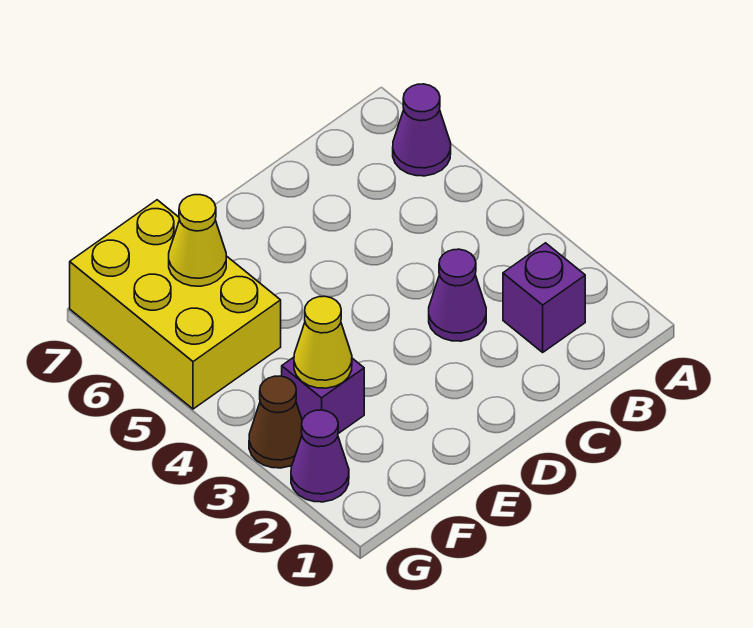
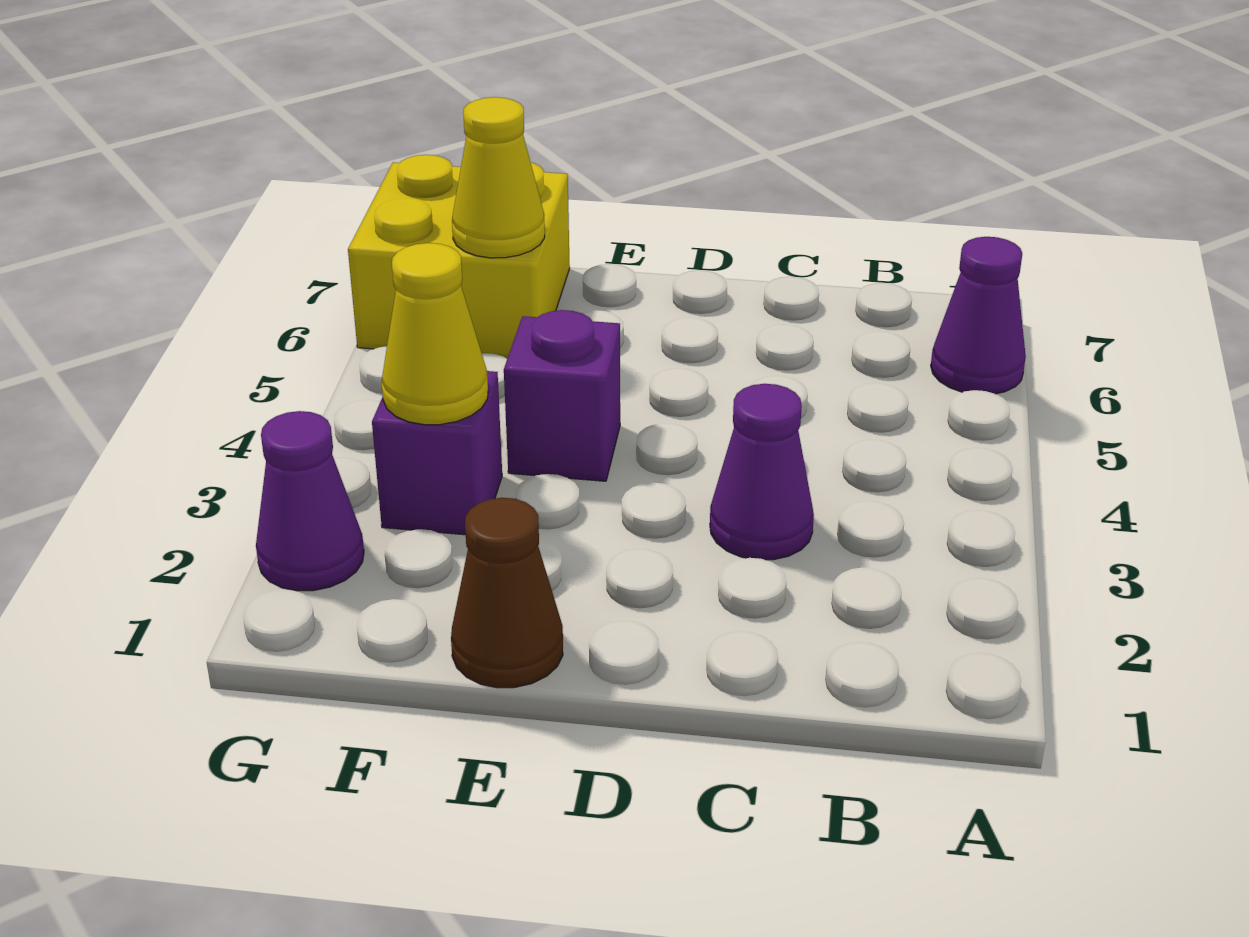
purple brick B2 level 1 -> purple brick E4 level 1
yellow brick F5:G7 level 1 -> yellow brick F6:G7 level 1
brown cone G3 level 1 -> brown cone E1 level 1

